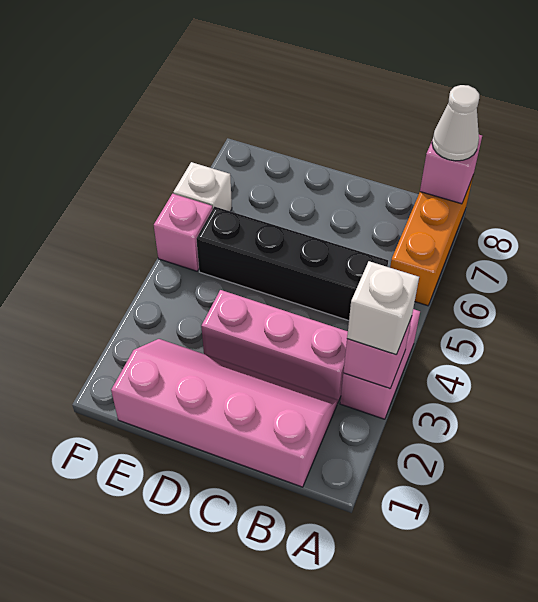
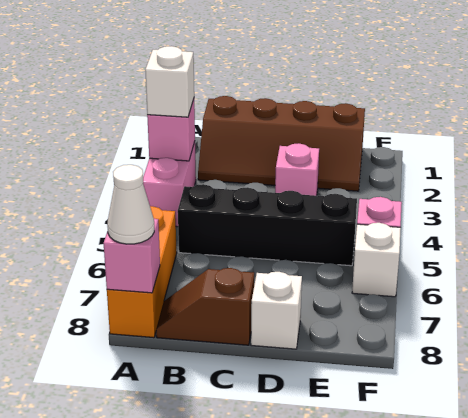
pink slope B1:E2 level 1 top 1 -> brown slope B1:E2 level 1 top 1
pink brick B3:D3 level 1 -> pink brick D3 level 1
none -> brown slope B8:C8 level 1 top C
none -> white brick D8 level 1

